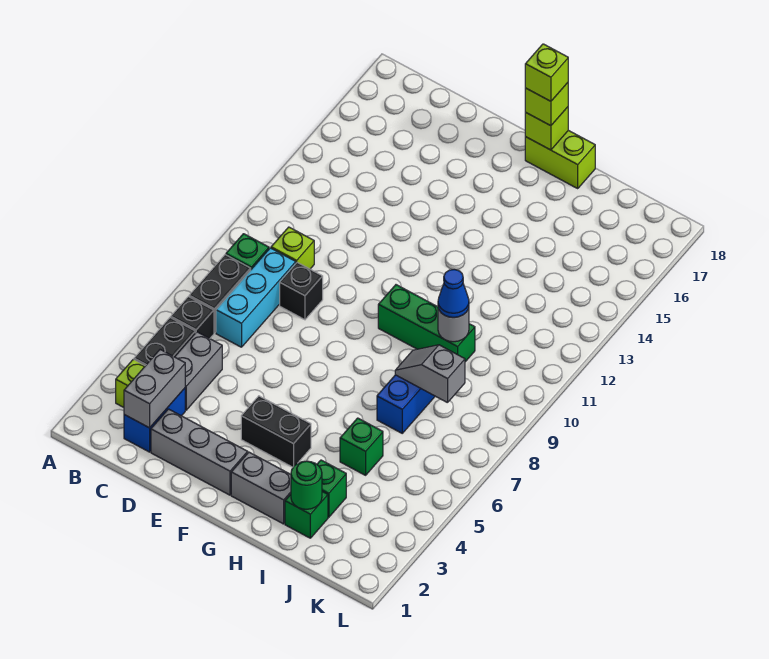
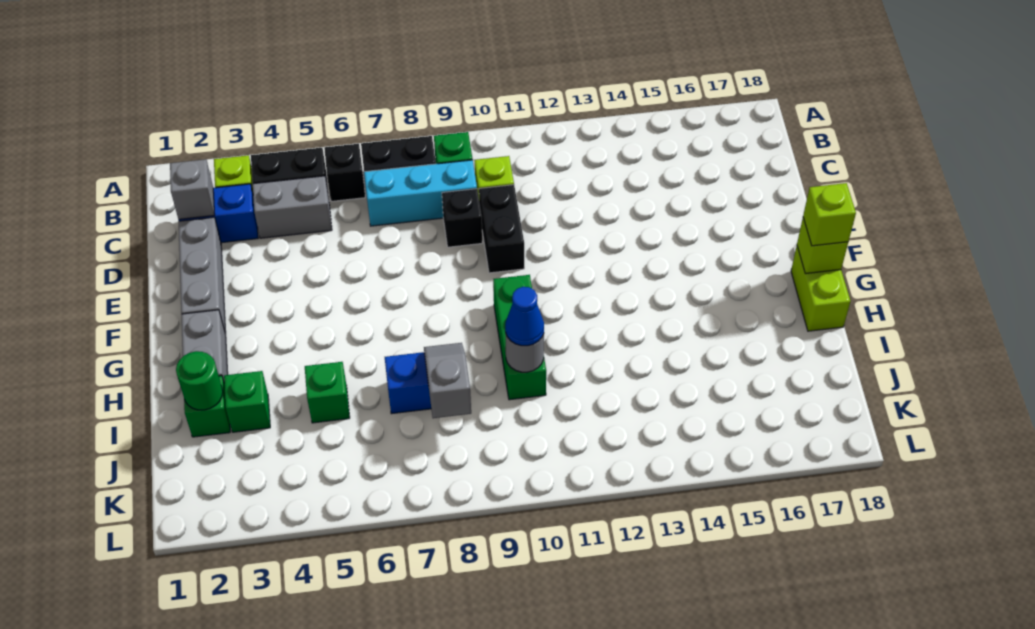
grey brick C2:C3 level 2 -> grey brick C2 level 2
black brick F4:G4 level 1 -> black brick D10:E10 level 1
lime brick G18 level 4 -> none

